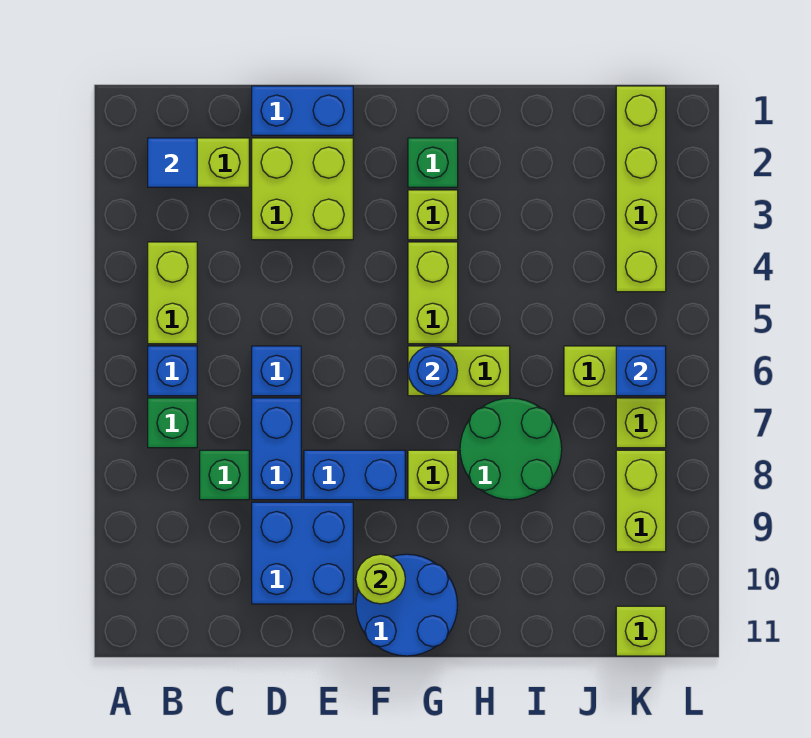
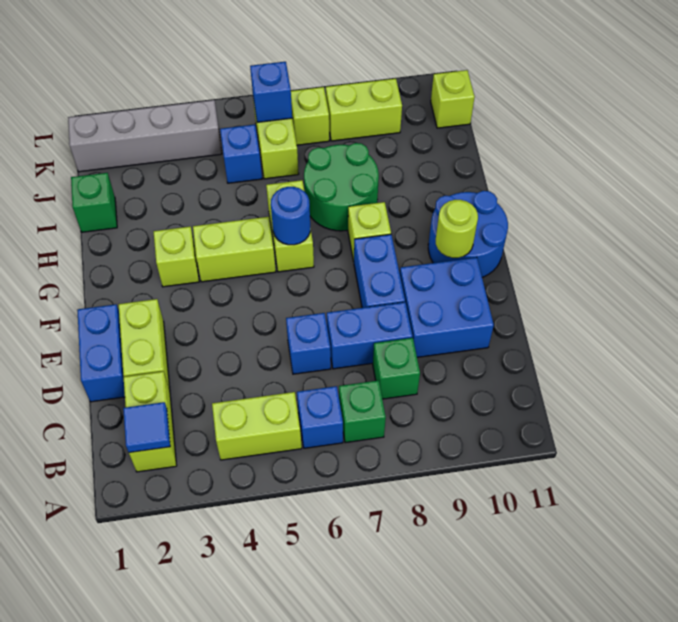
lime brick D2:E3 level 1 -> lime brick D2:E2 level 1
green brick G2 level 1 -> green brick I1 level 1
none -> blue brick J5 level 1
lime brick K1:K4 level 1 -> grey brick K1:K4 level 1

